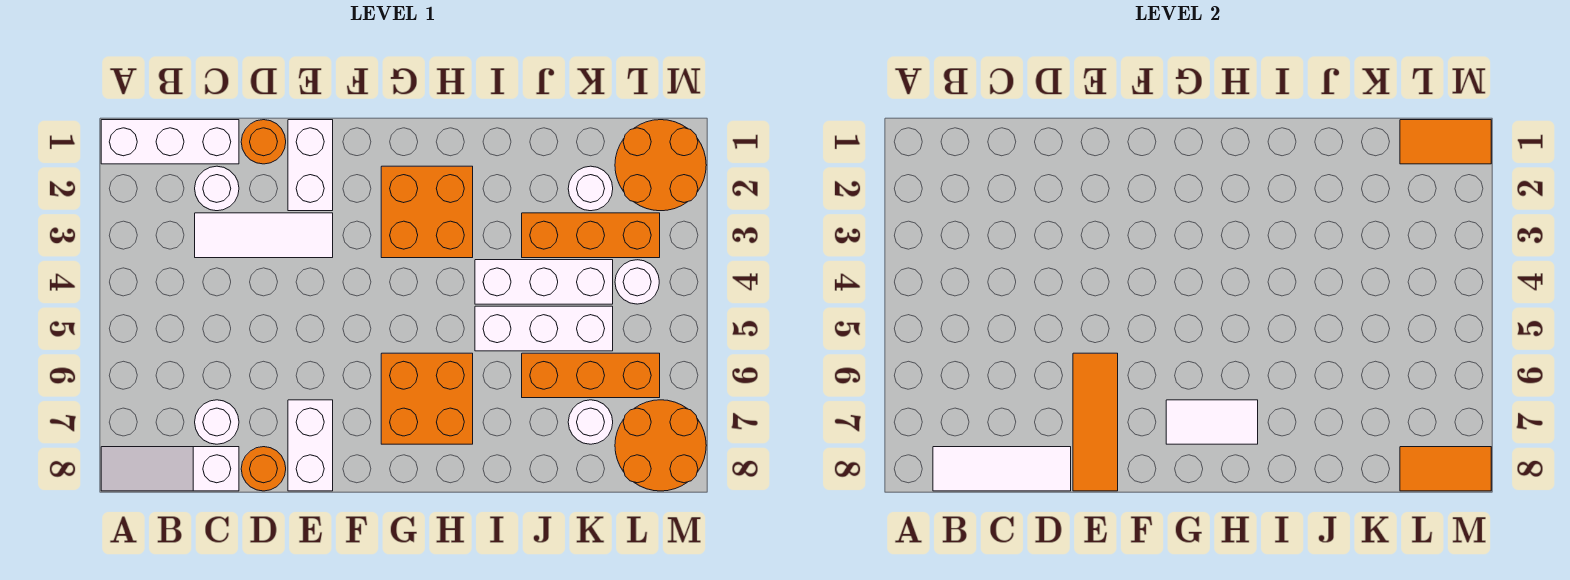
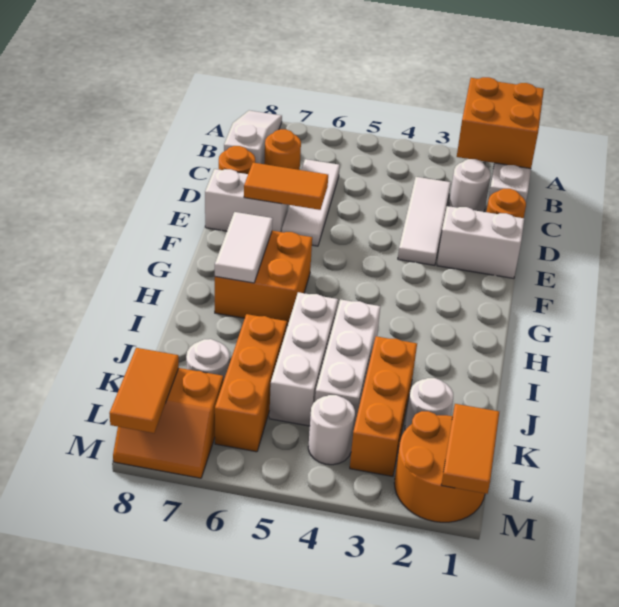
white tile B8:D8 level 2 -> white tile C6:E6 level 1
white round brick C7 level 1 -> orange round brick C7 level 1
orange tile E6:E8 level 2 -> orange tile E6:E7 level 2
orange brick G2:H3 level 1 -> orange brick A1:B2 level 2
orange round brick L7:M8 level 1 -> orange slope L7:M8 level 1 top L

